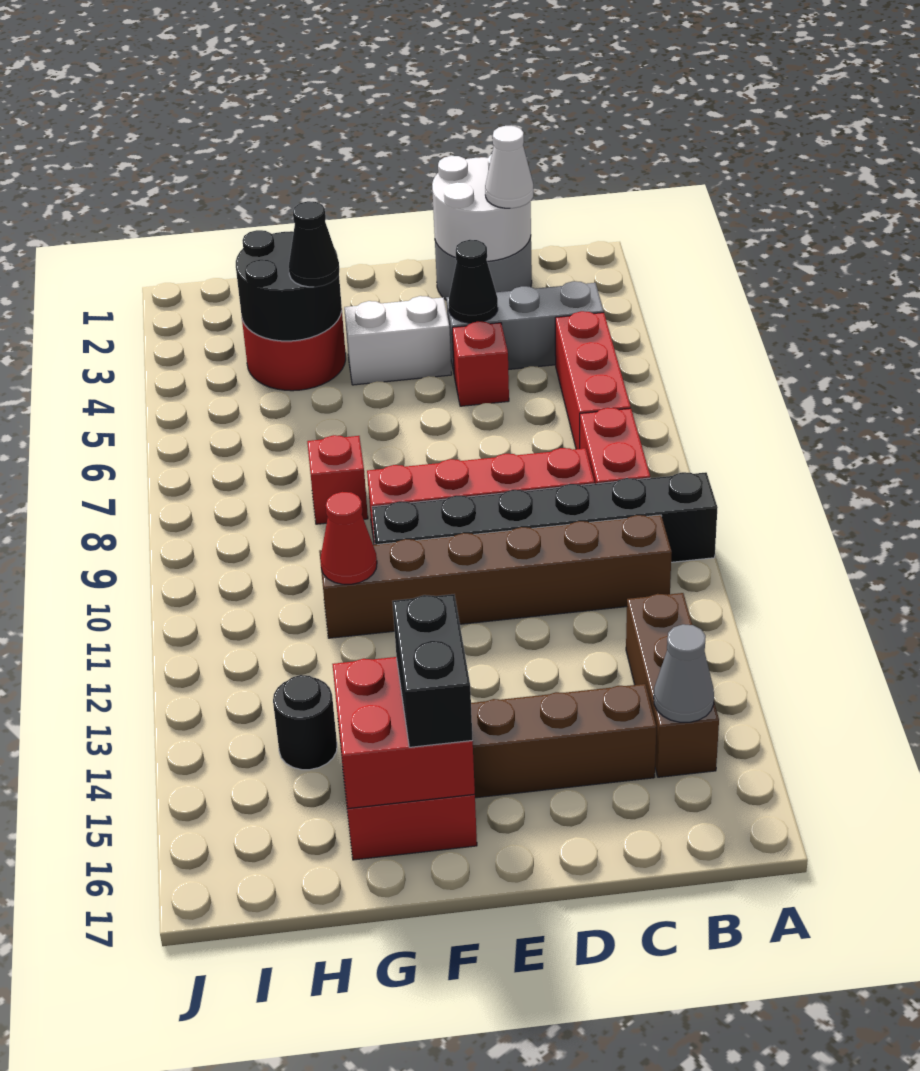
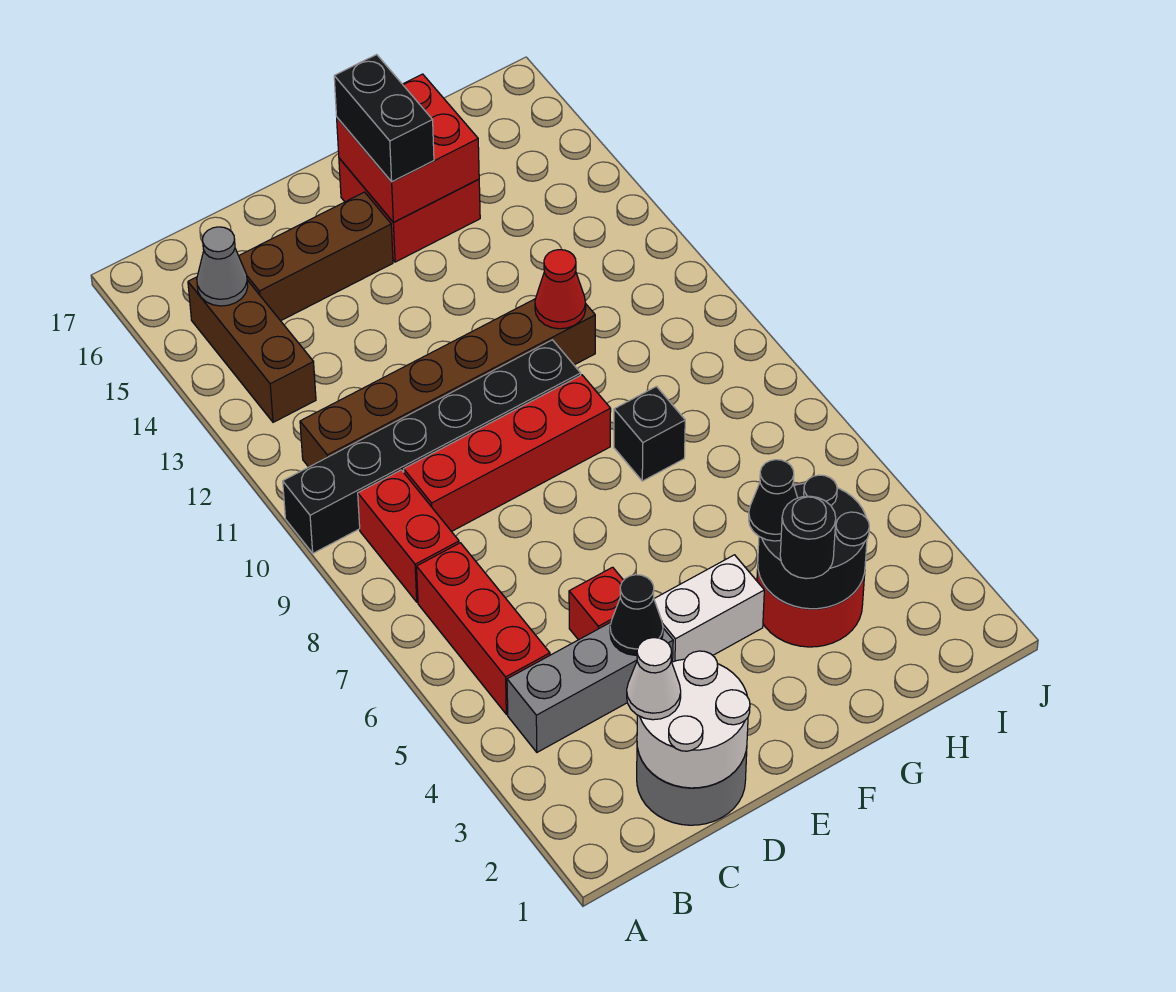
red brick G8 level 1 -> black brick G8 level 1
black round brick H14 level 1 -> black round brick G3 level 3

